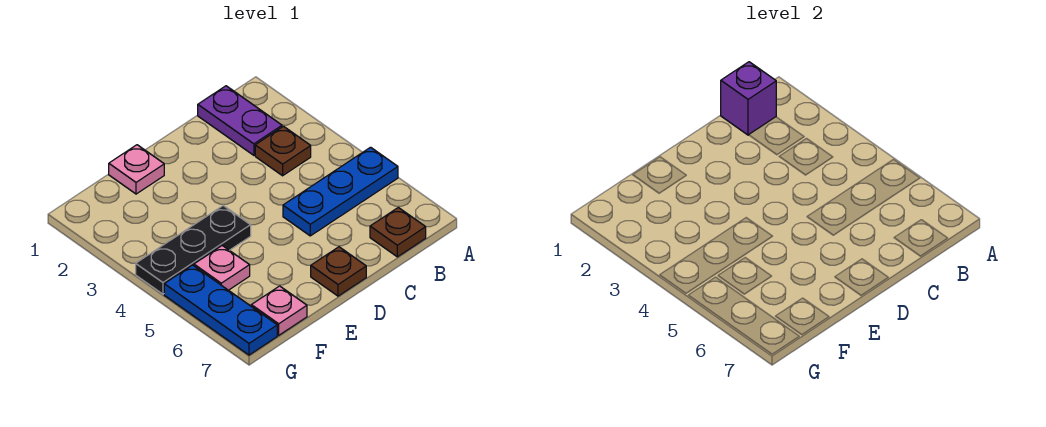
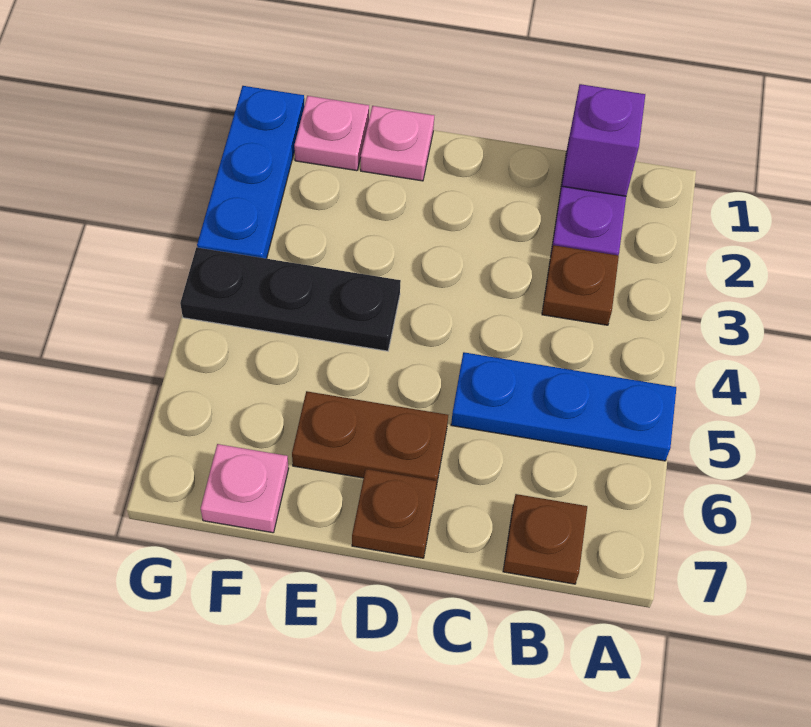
none -> brown plate D6:E6 level 1
pink plate F5 level 1 -> pink plate F1 level 1
blue plate G5:G7 level 1 -> blue plate G1:G3 level 1

